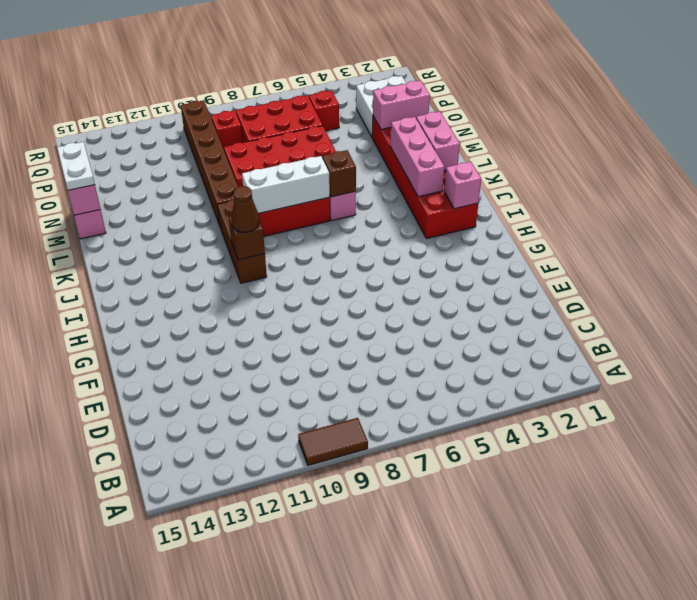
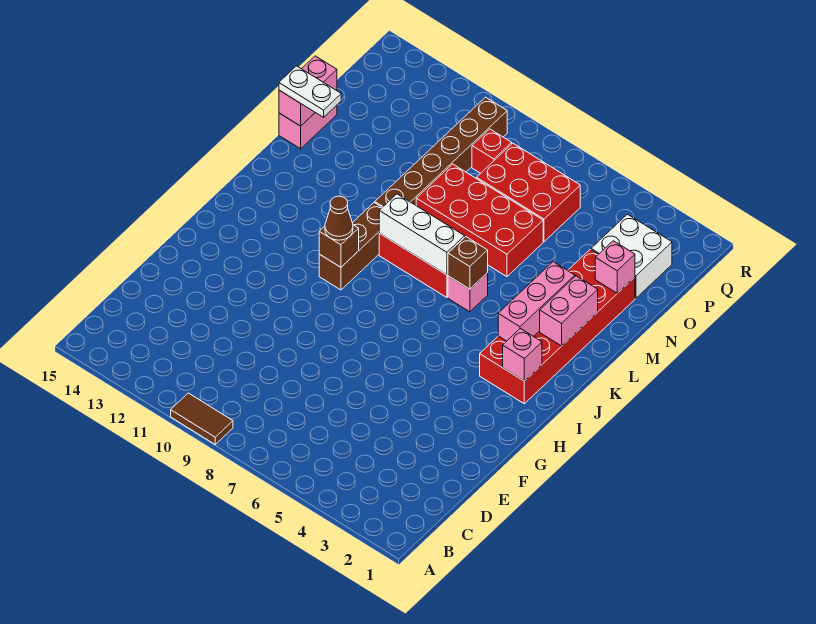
white plate M15:N15 level 3 -> white plate M14:M15 level 3
pink brick N2:N3 level 2 -> pink brick N2 level 2
red brick P5 level 1 -> none

